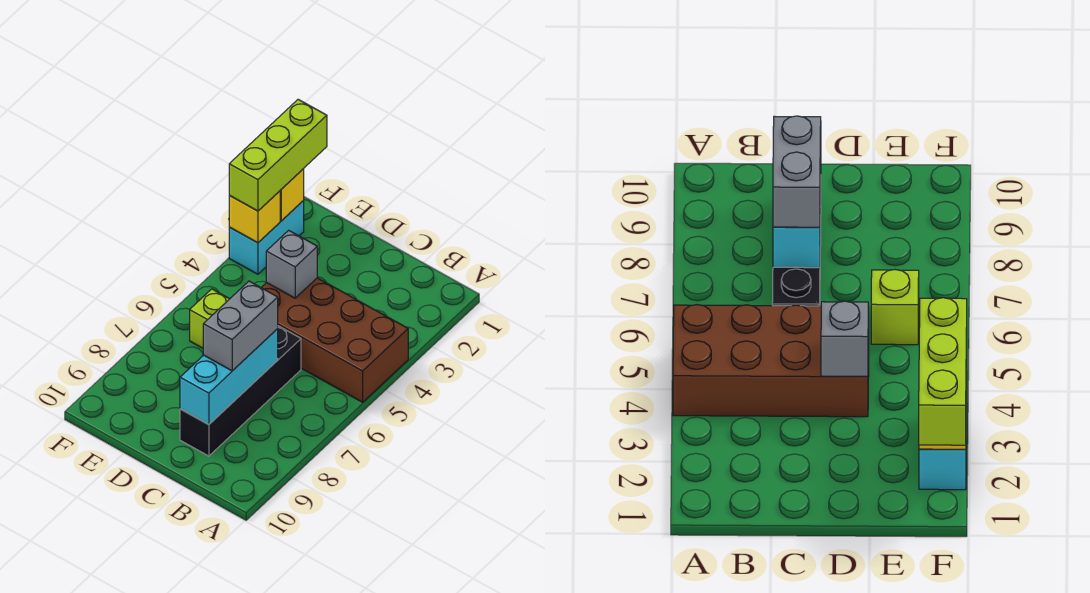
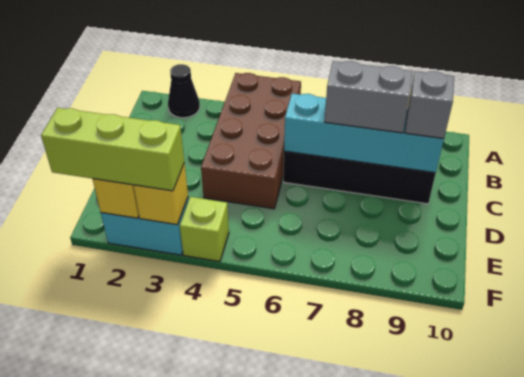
none -> black cone A2 level 1
cyan brick C7:C9 level 2 -> cyan brick C6:C9 level 2
grey brick D4 level 2 -> grey brick C9 level 3
lime brick E6 level 1 -> lime brick F4 level 1

